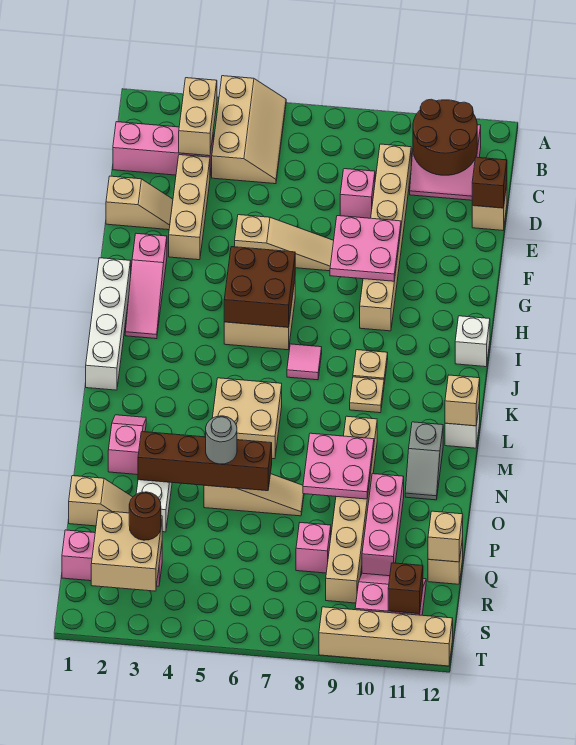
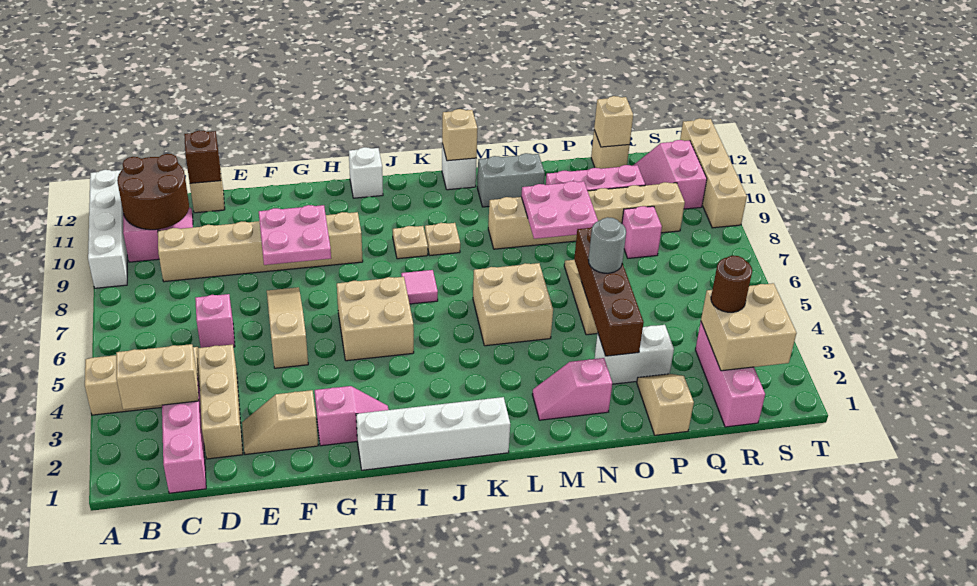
none -> white brick A9:A12 level 1
tan brick D3:F3 level 1 -> tan brick D2:D4 level 1
pink brick D8 level 1 -> pink brick D6 level 1
tan slope E1:E2 level 1 top 1 -> tan slope E2:F2 level 1 top F
pink slope G2:I2 level 1 top G -> pink slope G2:H2 level 1 top G
brown brick H5:I6 level 2 -> none
grey slope M11:N11 level 1 top M -> grey brick M11:N11 level 1
brown brick S11 level 2 -> none

